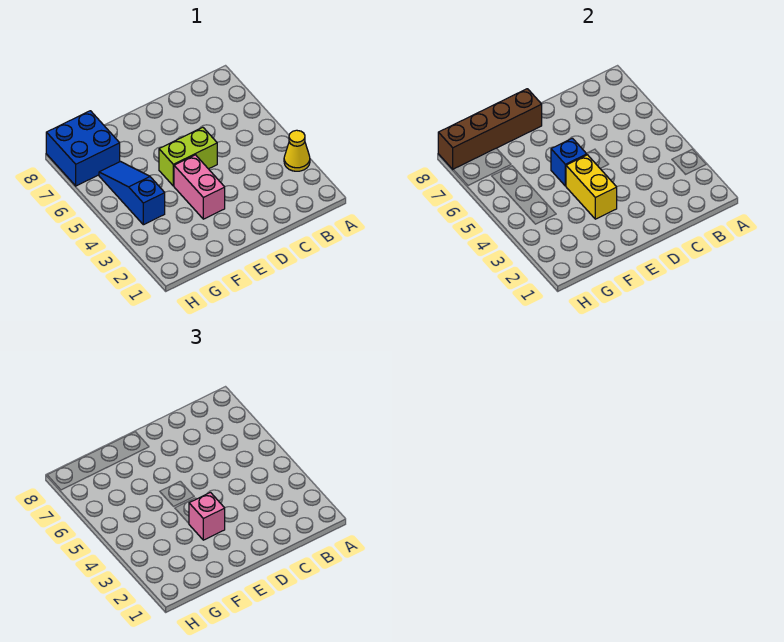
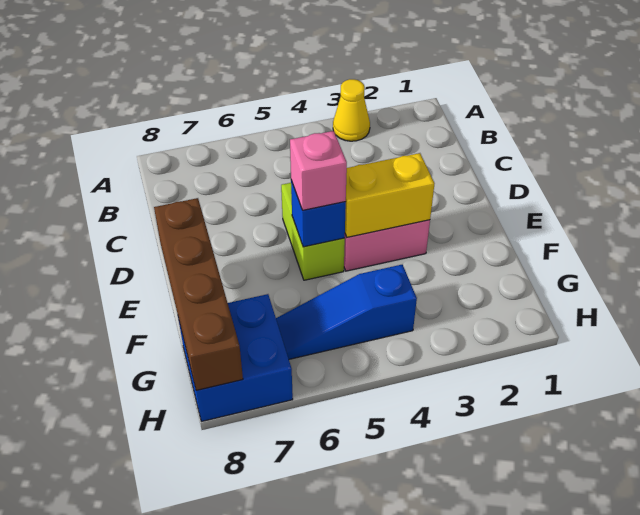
pink brick E3 level 3 -> pink brick E5 level 3

